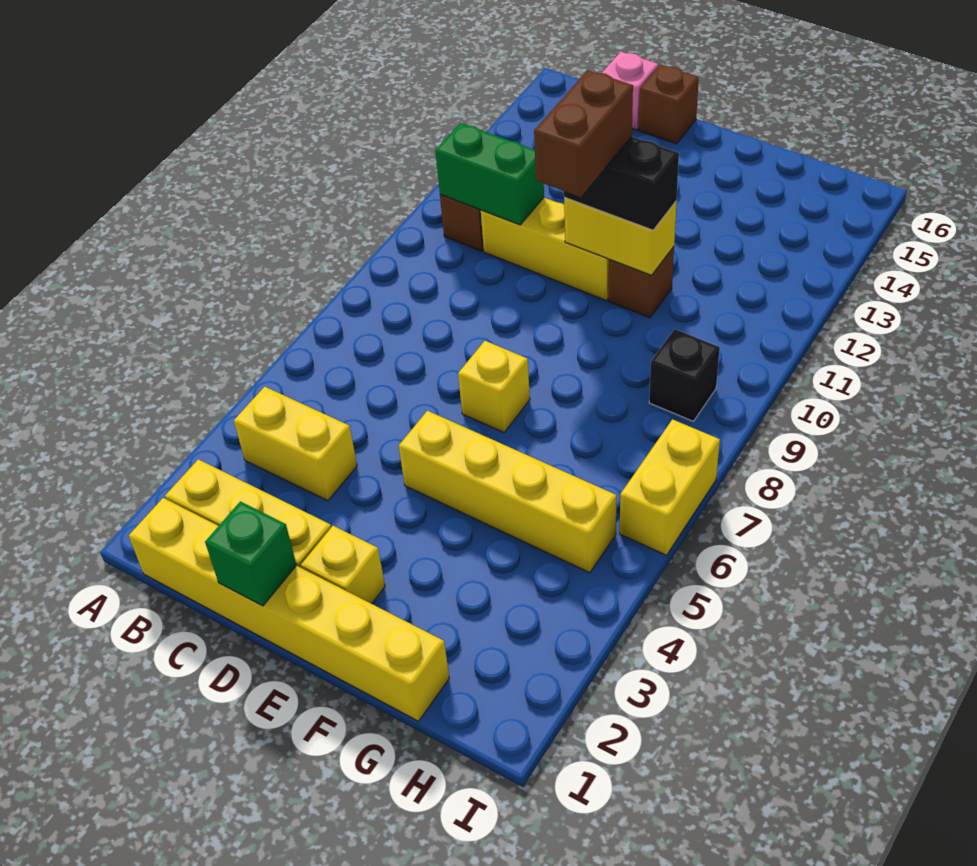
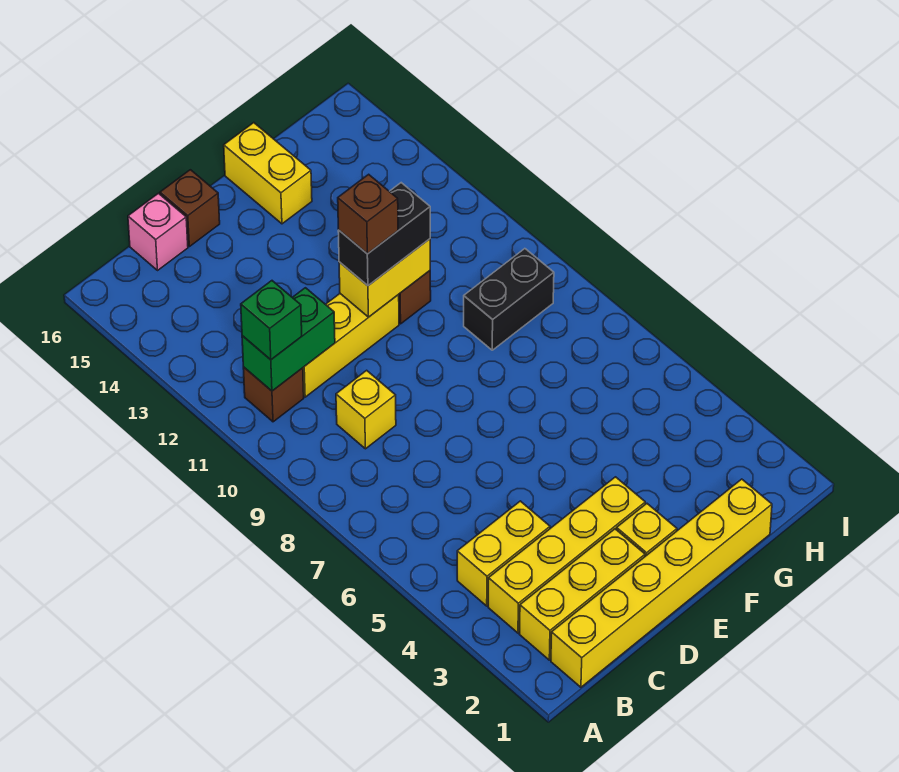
green brick D1 level 2 -> green brick B11 level 3
yellow brick E5:H5 level 1 -> yellow brick B3:E3 level 1
yellow brick E7 level 1 -> yellow brick C9 level 1
brown brick E10:E11 level 4 -> brown brick E11 level 4
black brick H9 level 1 -> black brick G9:H9 level 1
yellow brick I6:I7 level 1 -> yellow brick F15:F16 level 1

